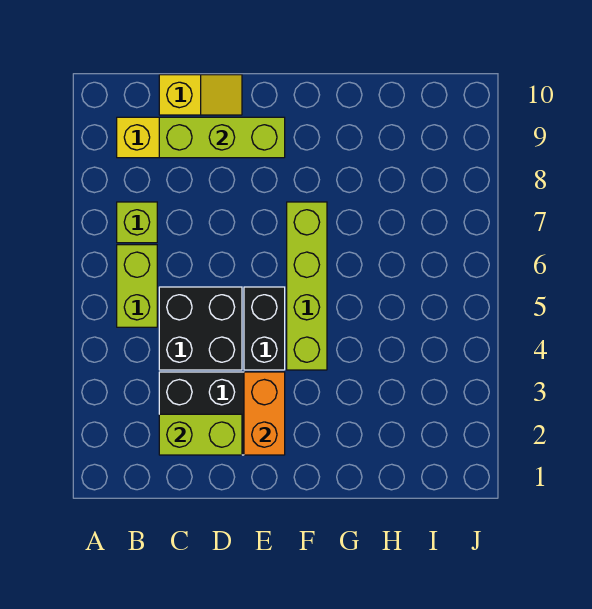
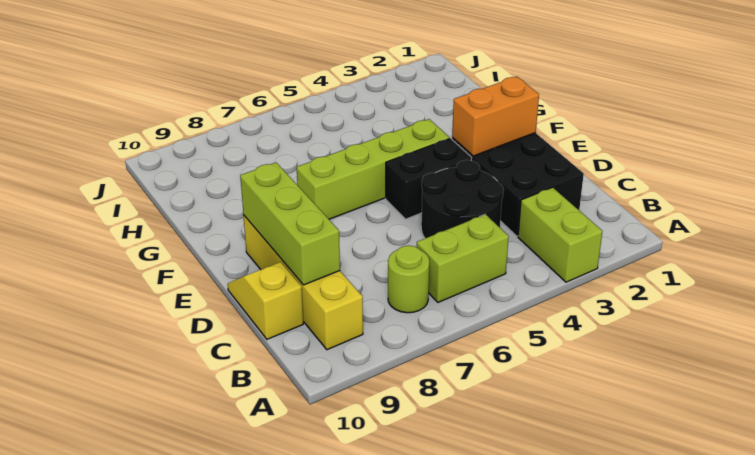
lime brick B7 level 1 -> lime round brick B7 level 1
lime brick C2:D2 level 2 -> lime brick A3:B3 level 1
black brick C4:D5 level 1 -> black round brick C4:D5 level 1

